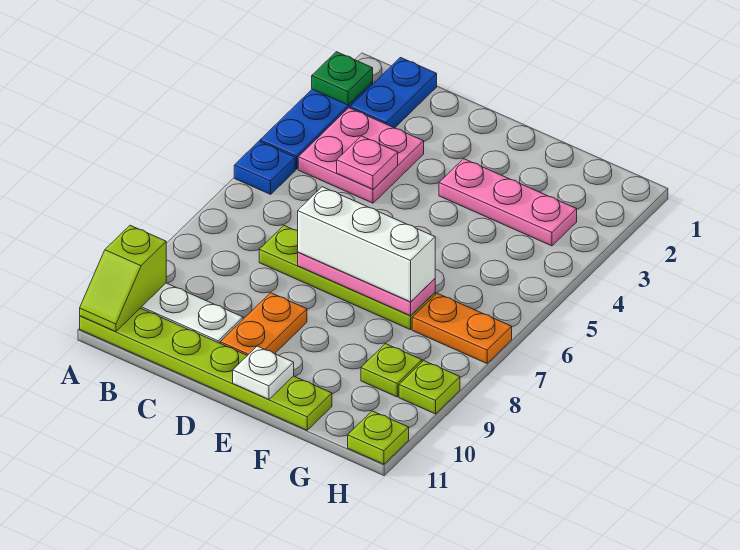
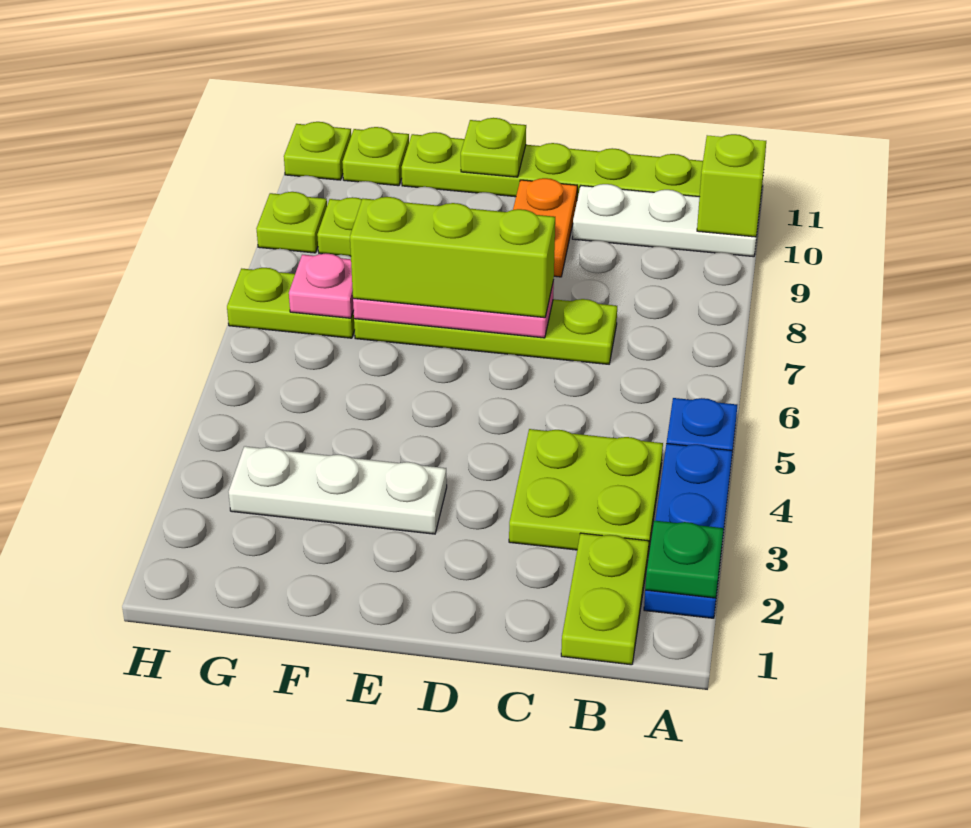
blue plate B1:B2 level 1 -> lime plate B1:B2 level 1
pink plate B3:C4 level 1 -> lime plate B3:C4 level 1
pink plate C4 level 2 -> pink plate G7 level 2
white brick D7:F7 level 3 -> lime brick D7:F7 level 3
pink plate E3:G3 level 1 -> white plate E3:G3 level 1
white plate E11 level 2 -> lime plate E11 level 2
orange plate G7:H7 level 1 -> lime plate G7:H7 level 1
none -> lime plate G11 level 1

